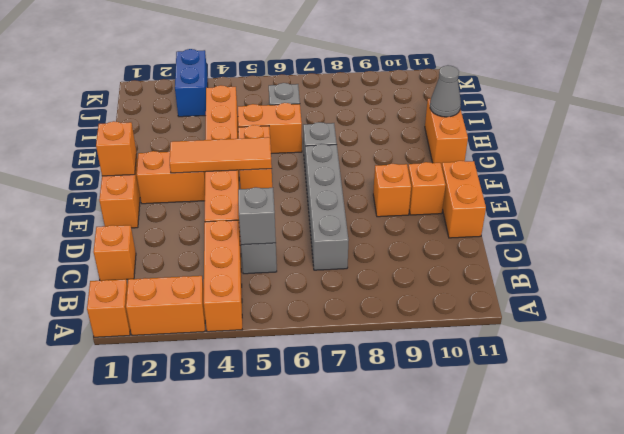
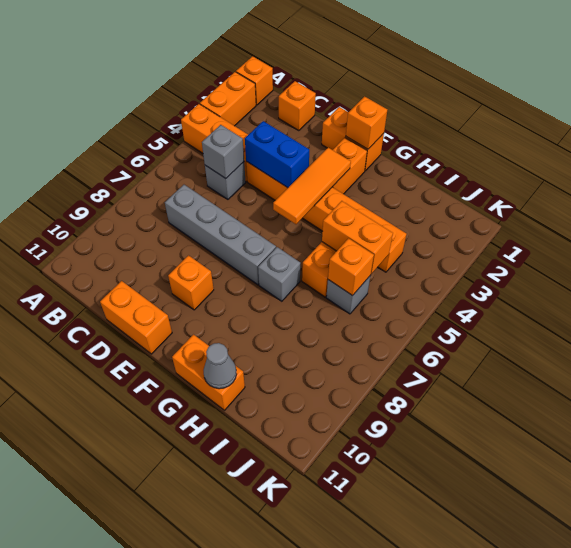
orange brick E10 level 1 -> orange brick I6 level 2
orange brick F5:G5 level 1 -> orange brick H5:I5 level 2
blue brick J3:K3 level 1 -> blue brick D4:E4 level 2

